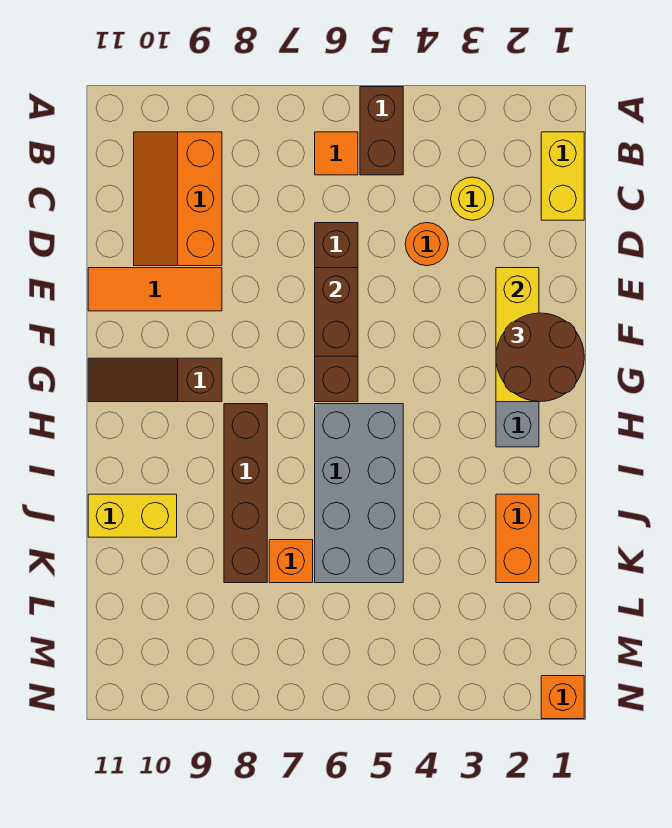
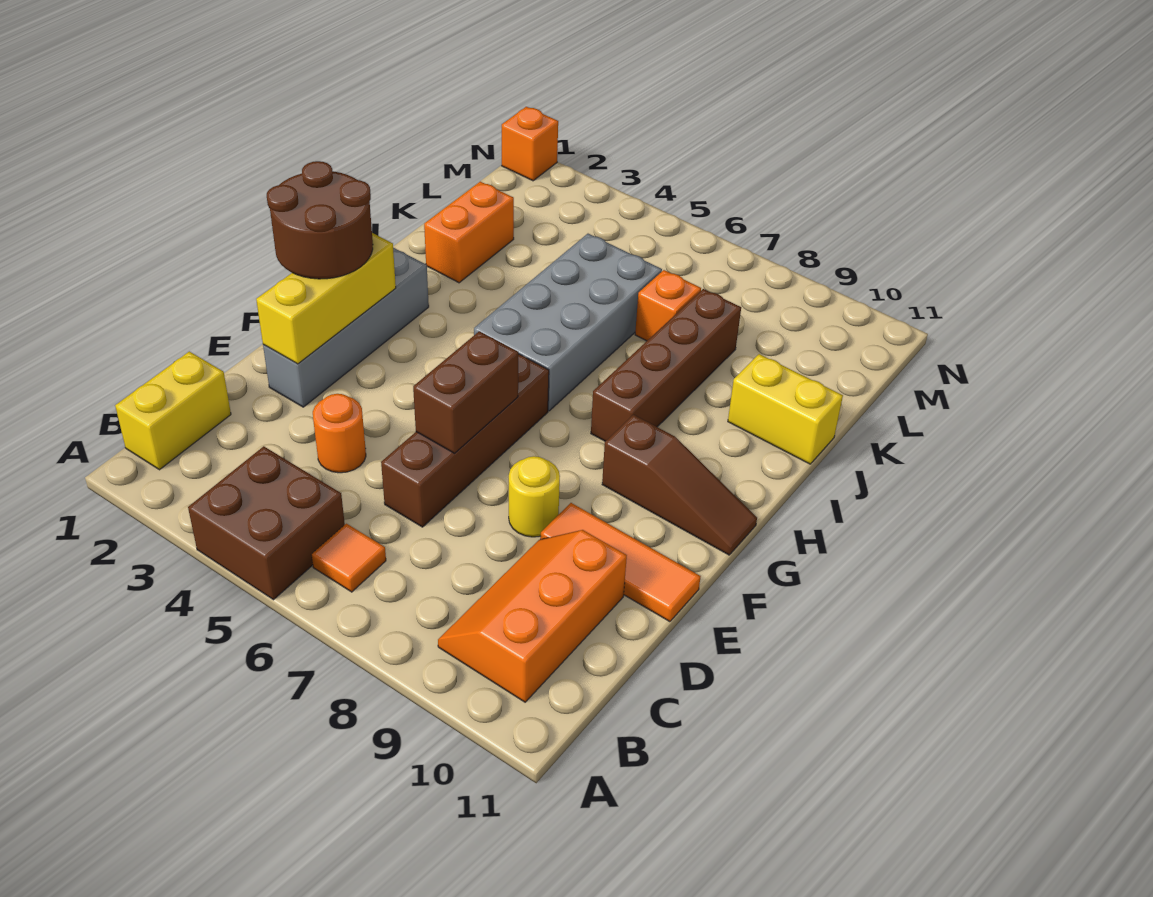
brown brick A5:B5 level 1 -> brown brick A4:B5 level 1
orange slope B9:D10 level 1 top 9 -> orange slope B9:D10 level 1 top 10
yellow round brick C3 level 1 -> yellow round brick E8 level 1

